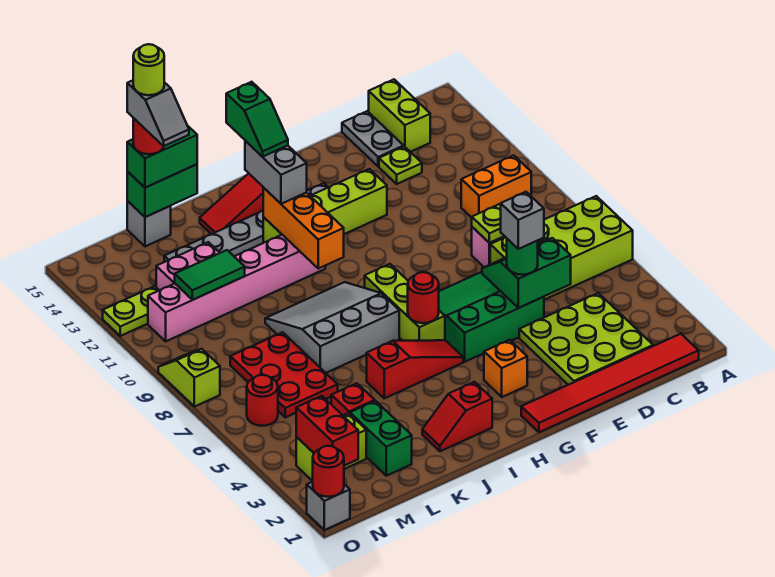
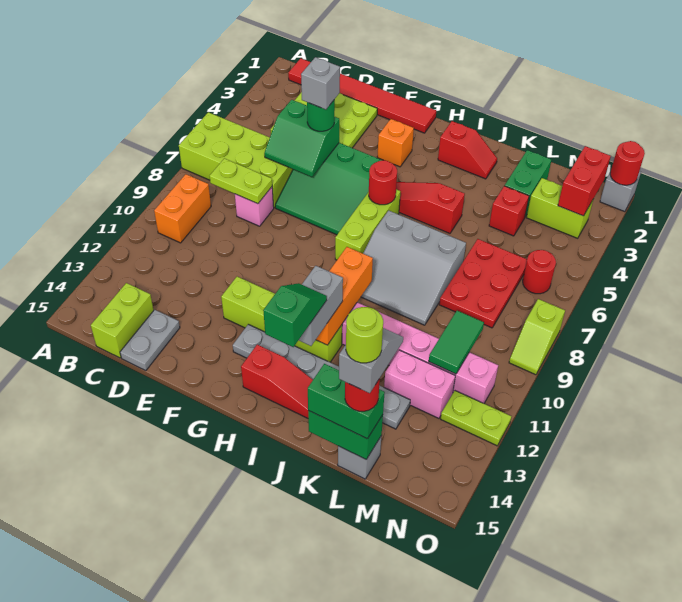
orange brick B10:C10 level 1 -> orange brick B9:B10 level 1
lime plate D13 level 1 -> none
green tile L11:M11 level 2 -> green tile M10:M11 level 2

